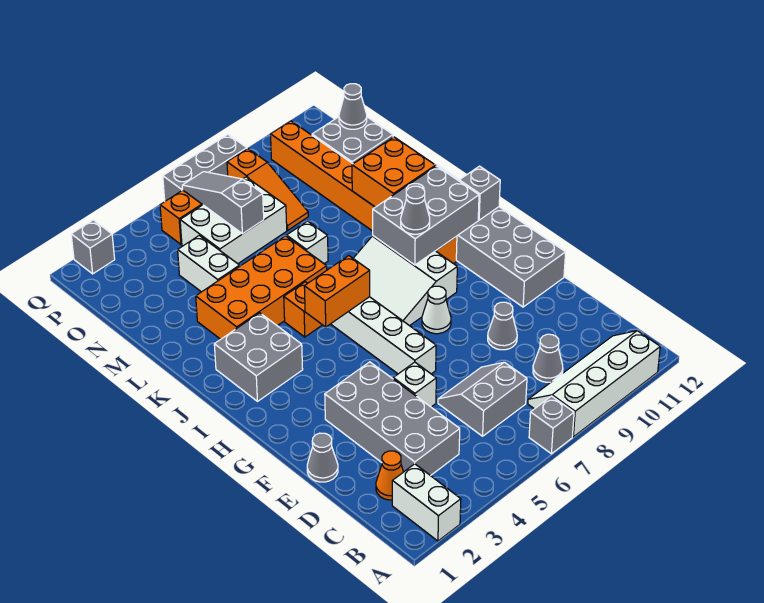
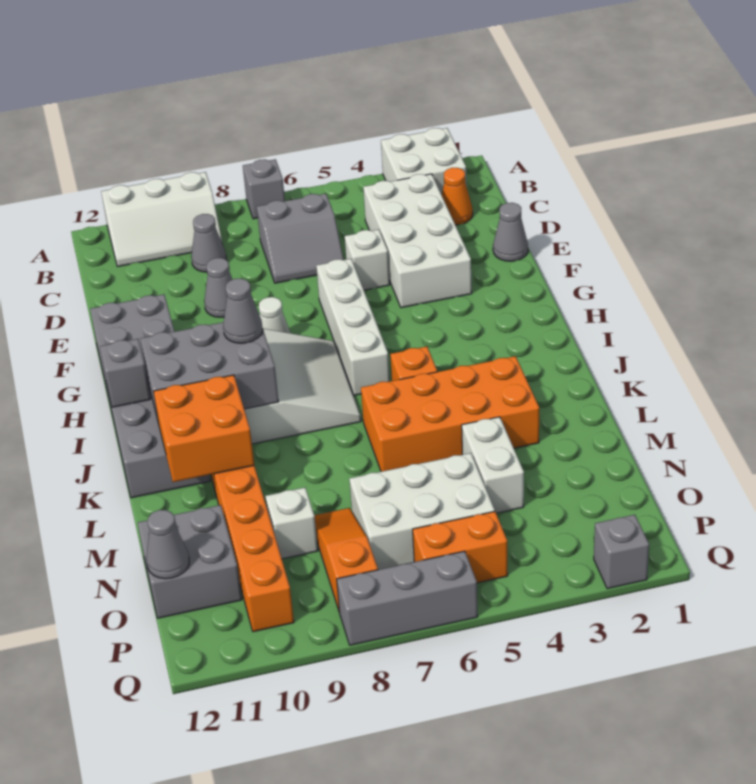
white brick A2:B2 level 1 -> white brick A2:B3 level 1
white slope A8:B11 level 1 top A -> white slope A9:B11 level 1 top A
grey brick C3:F4 level 1 -> white brick C3:F4 level 1
grey brick I2:J3 level 1 -> none
orange brick I5:I6 level 2 -> none
white brick L7 level 1 -> white brick N9 level 1
grey slope N6:P6 level 2 top N -> none

